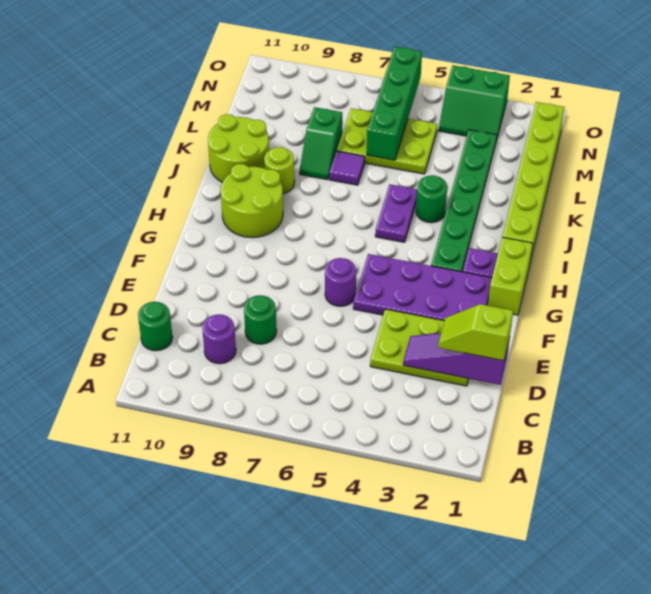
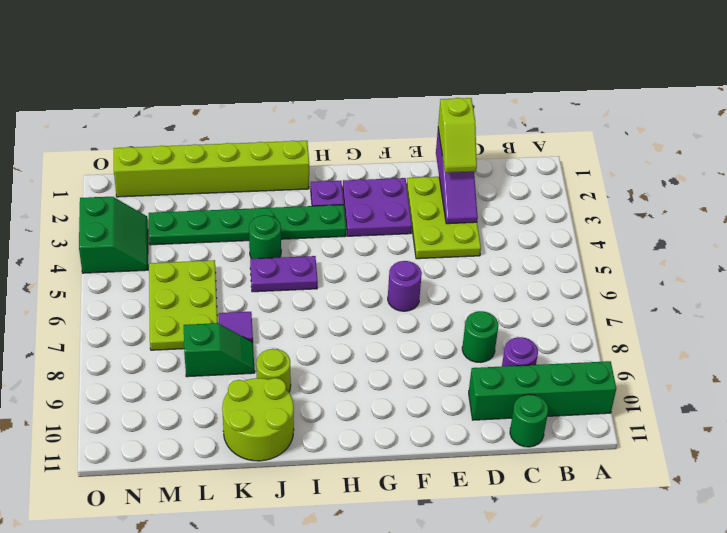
purple plate F2:G5 level 1 -> purple plate F2:G3 level 1
lime brick G1:H1 level 1 -> none
lime round brick H9:I10 level 1 -> none
green brick L6:O6 level 2 -> green brick A10:D10 level 1

